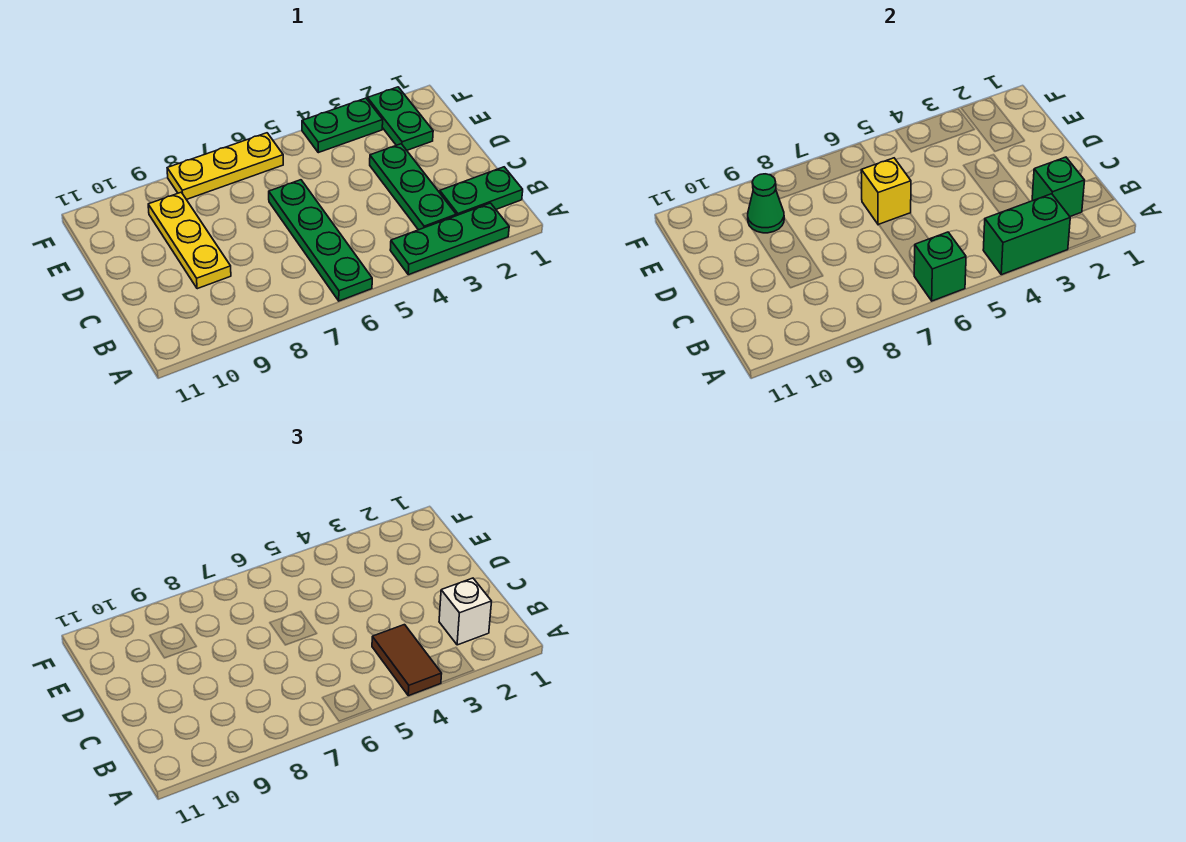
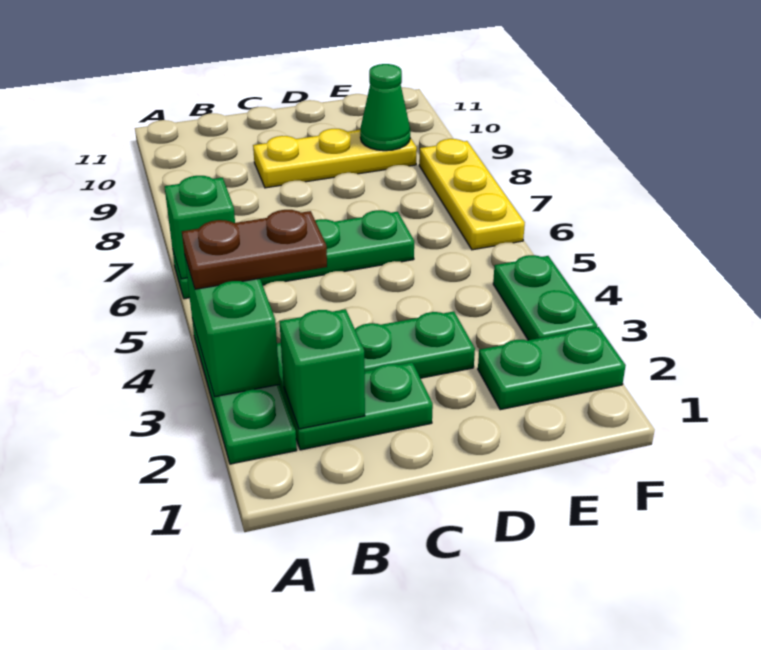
brown tile A4:B4 level 3 -> brown plate A4:B4 level 3
green plate B1:B2 level 1 -> green plate B2:C2 level 1
white brick B2 level 3 -> none
yellow brick D6 level 2 -> none

